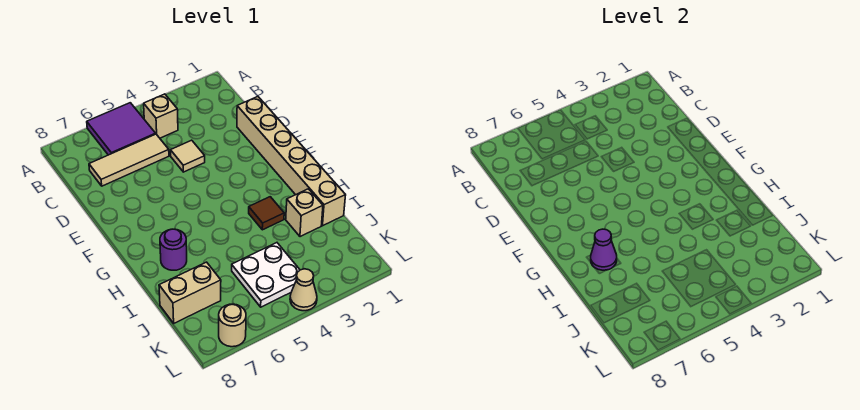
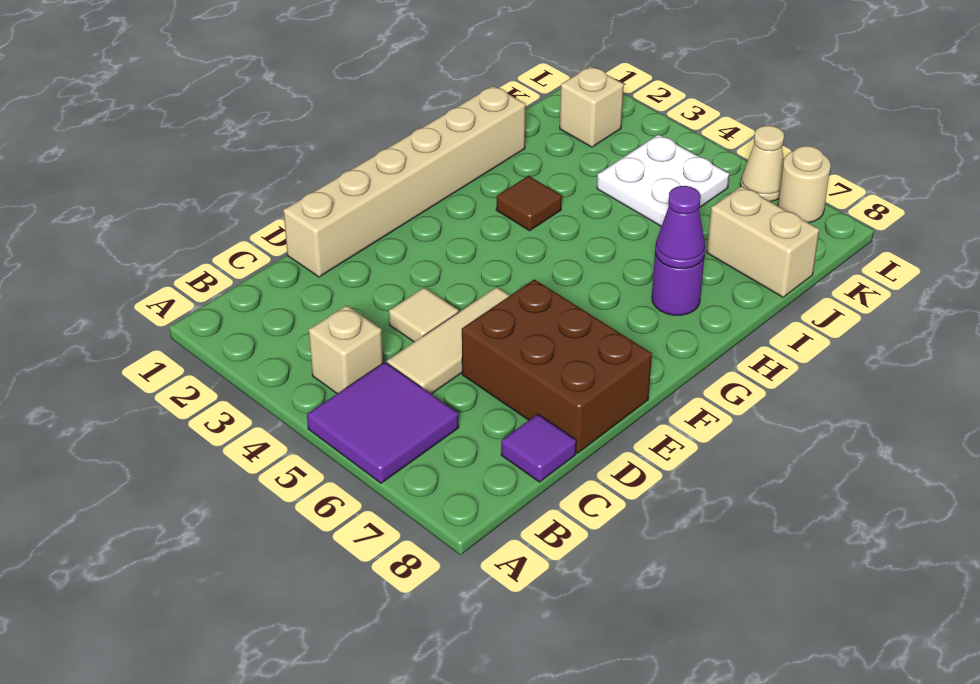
tan tile C5:C7 level 1 -> tan tile C5:E5 level 1
none -> purple tile C8 level 1
none -> brown brick D6:E8 level 1
tan brick I2 level 1 -> tan brick K2 level 1
tan cone L4 level 1 -> tan cone L6 level 1

